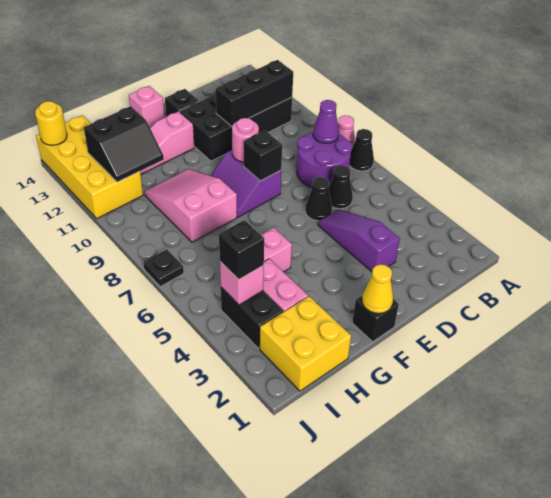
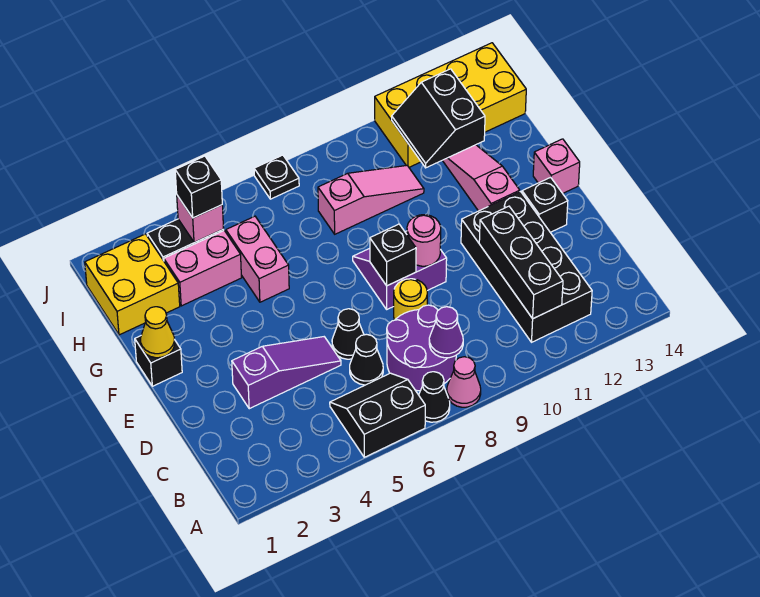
none -> black slope A5:B6 level 1 top A
pink slope G8:H10 level 1 top 8 -> pink slope H8:H10 level 1 top 8
yellow round brick J14 level 2 -> yellow round brick D8 level 1

